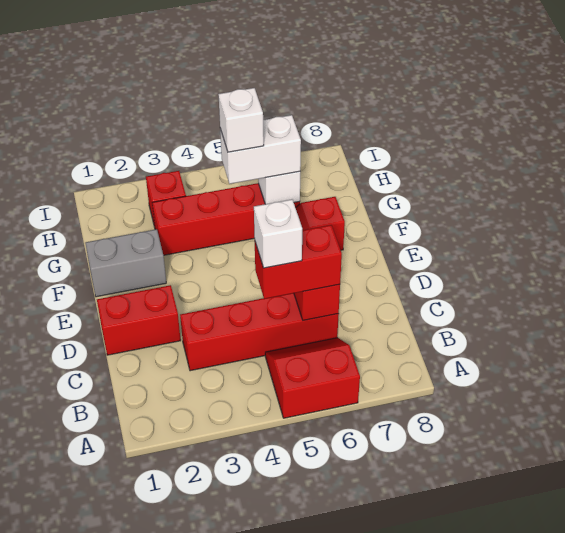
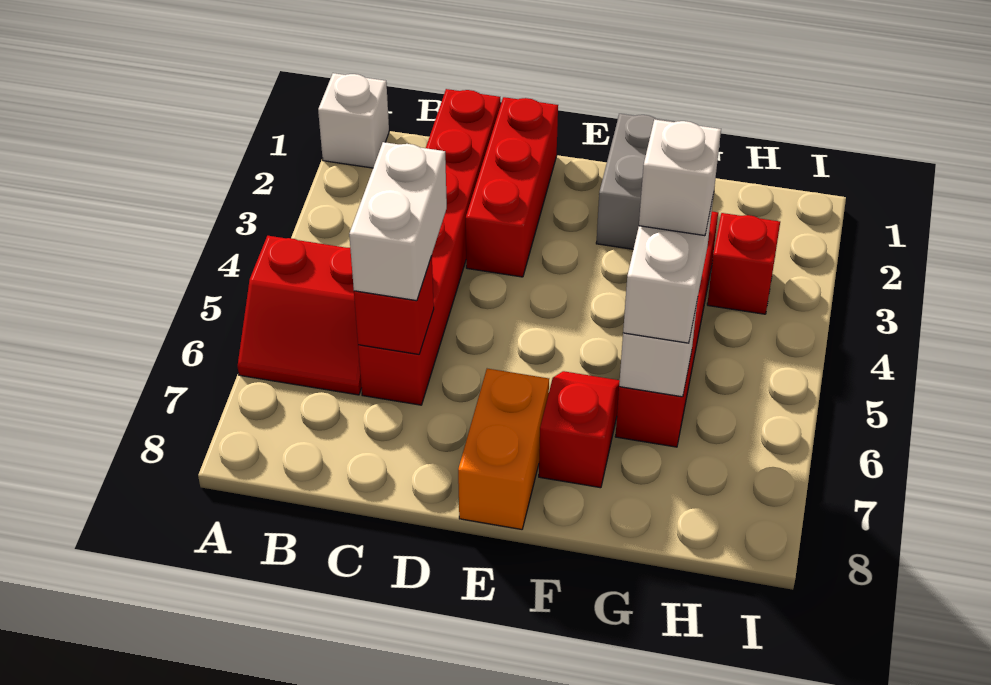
red slope A5:B6 level 1 top A -> red slope A5:B6 level 1 top 5
red brick C3:C6 level 1 -> red brick C1:C6 level 1
red brick C5:C6 level 3 -> white brick C5:C6 level 3
white brick C5 level 4 -> white brick A1 level 1
red brick D1:D2 level 1 -> red brick D1:D3 level 1
none -> orange brick E7:E8 level 1

